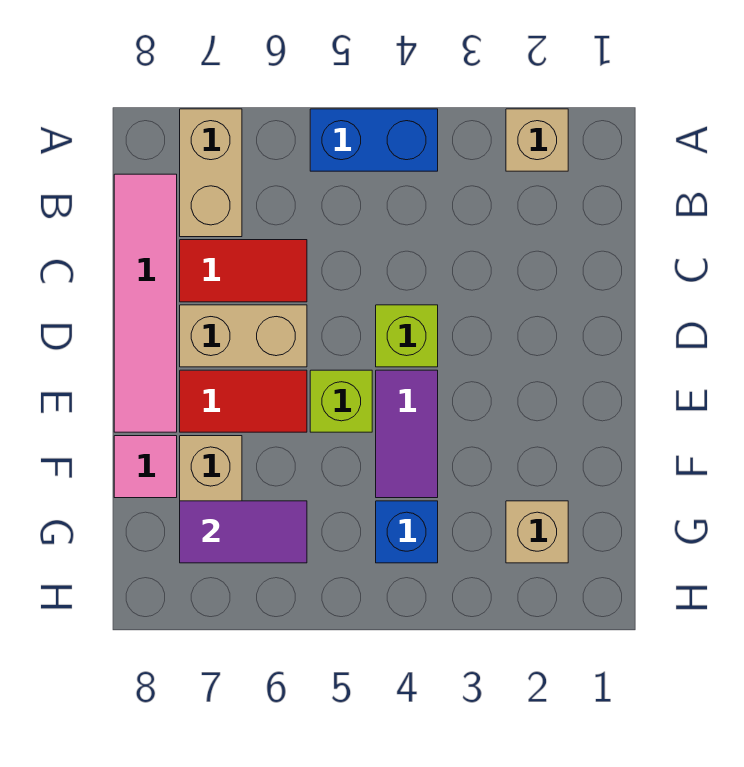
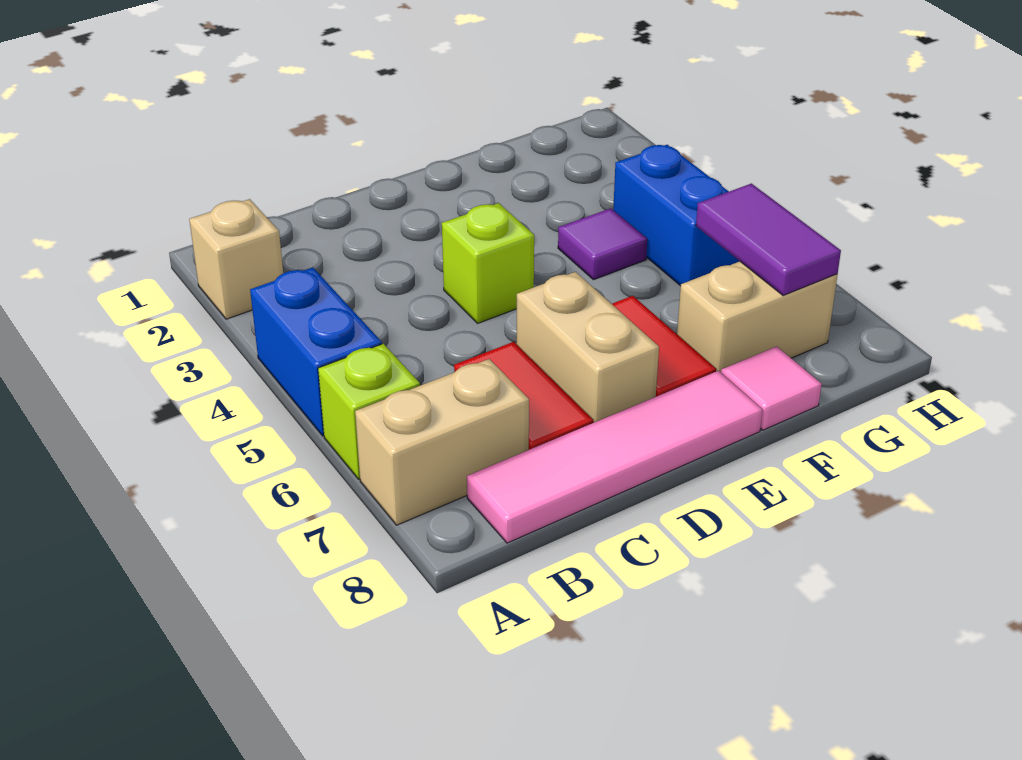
purple tile E4:F4 level 1 -> purple tile F4 level 1
lime brick E5 level 1 -> lime brick A6 level 1
tan brick G2 level 1 -> none
blue brick G4 level 1 -> blue brick G4:G5 level 1

